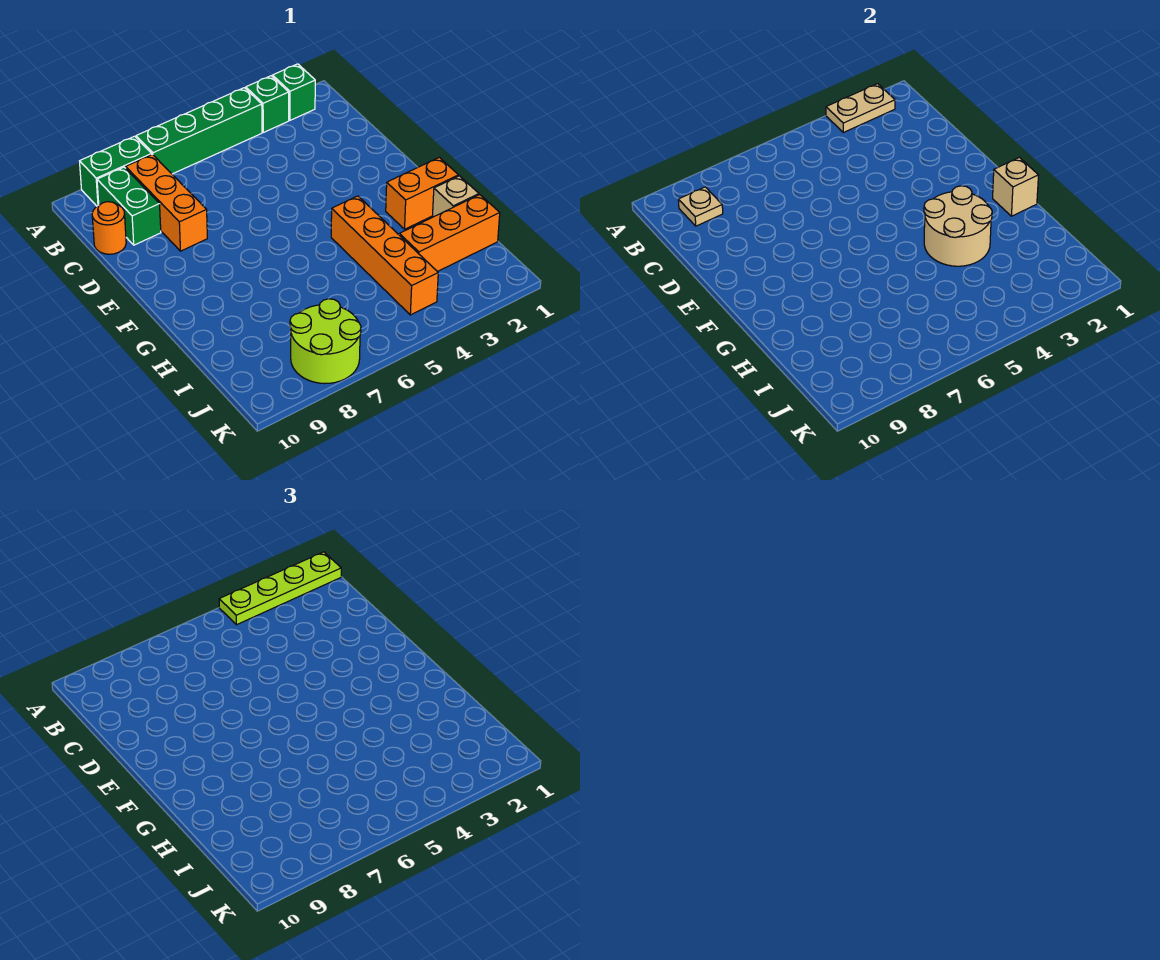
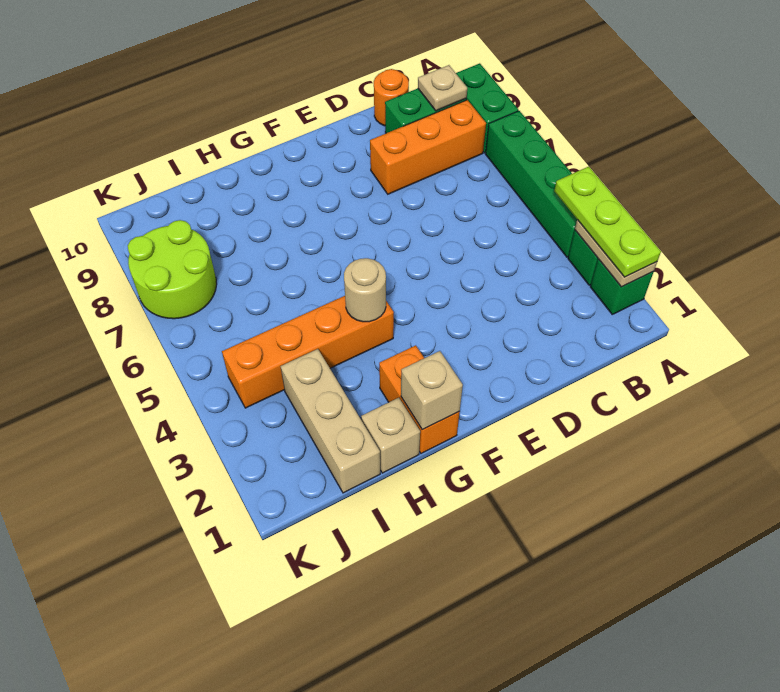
lime plate A1:A4 level 3 -> lime plate A2:A4 level 3
tan round brick G3:H4 level 2 -> tan round brick G4 level 2
orange brick I1:I3 level 1 -> tan brick I1:I3 level 1

